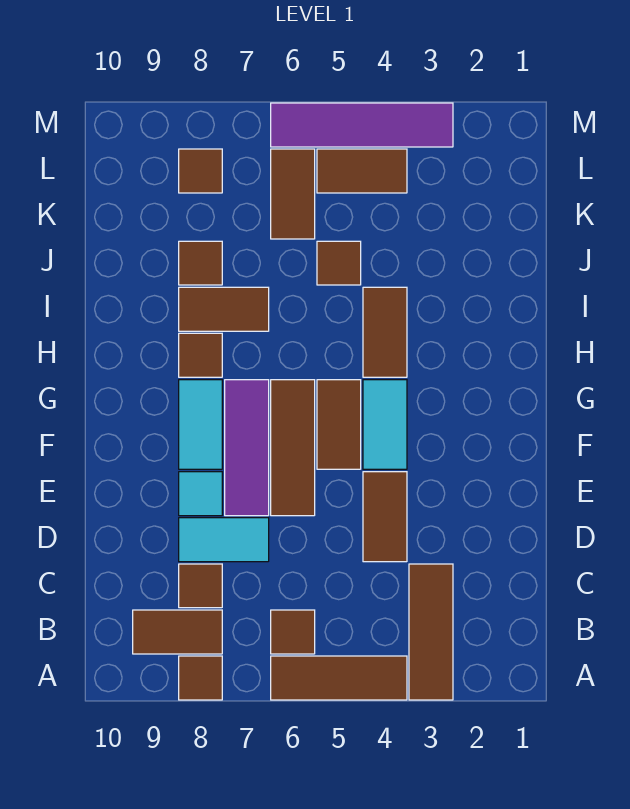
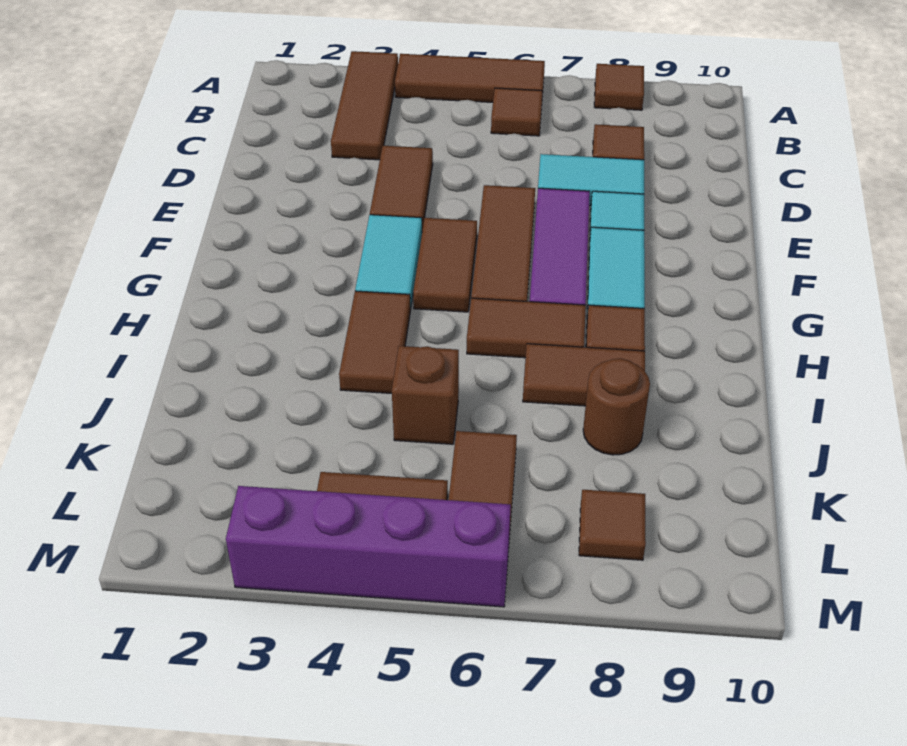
brown tile B8:B9 level 1 -> brown tile H6:H7 level 1
brown tile J5 level 1 -> brown brick J5 level 1
brown tile J8 level 1 -> brown round brick J8 level 1
purple tile M3:M6 level 1 -> purple brick M3:M6 level 1

